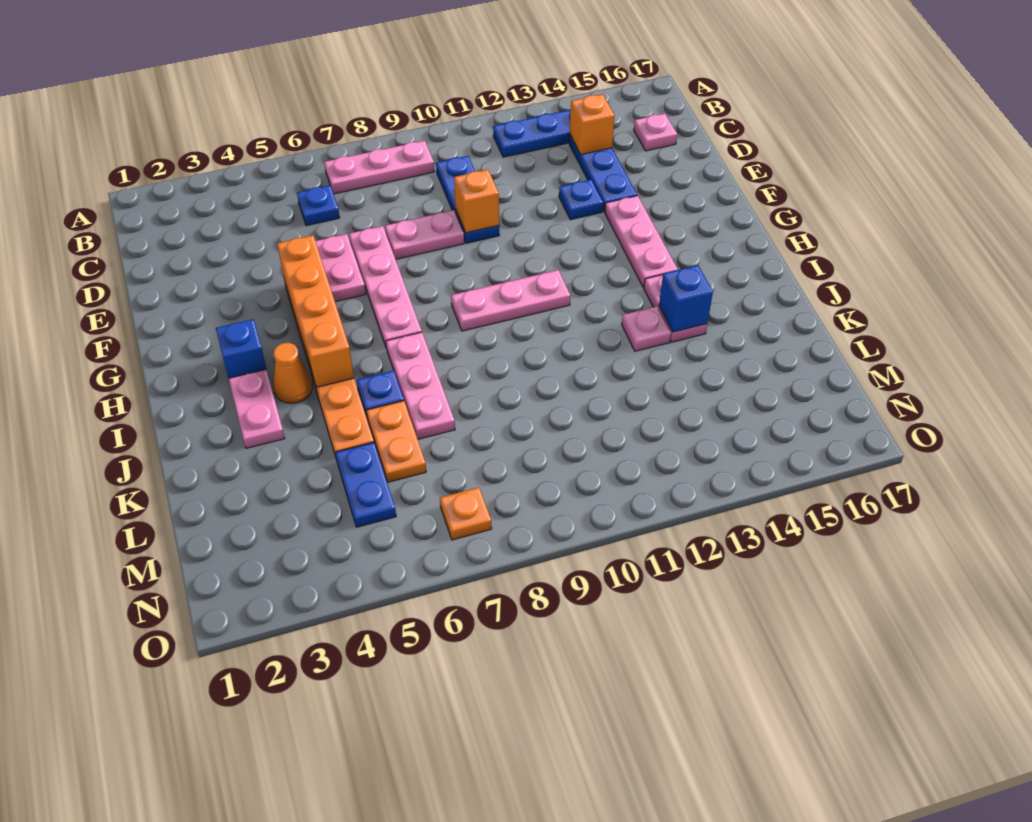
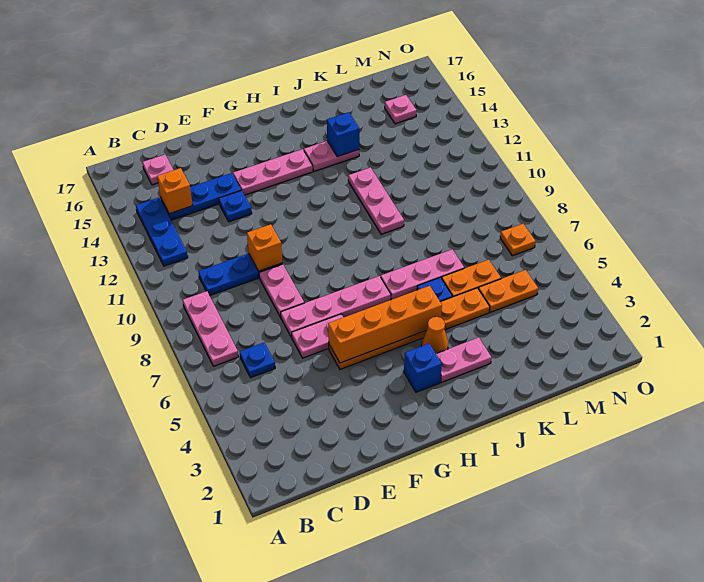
pink plate H9:H11 level 1 -> pink plate J10:J12 level 1
pink plate J13 level 1 -> pink plate M15 level 1
blue plate L5:M5 level 1 -> orange plate L5:M5 level 1

